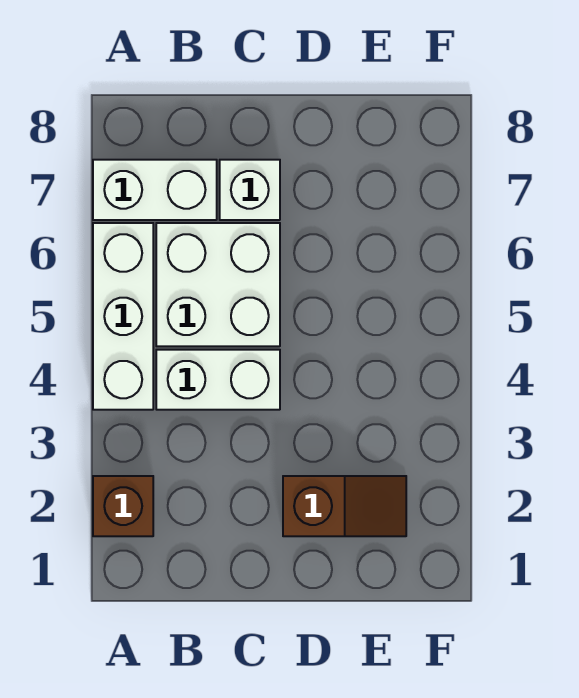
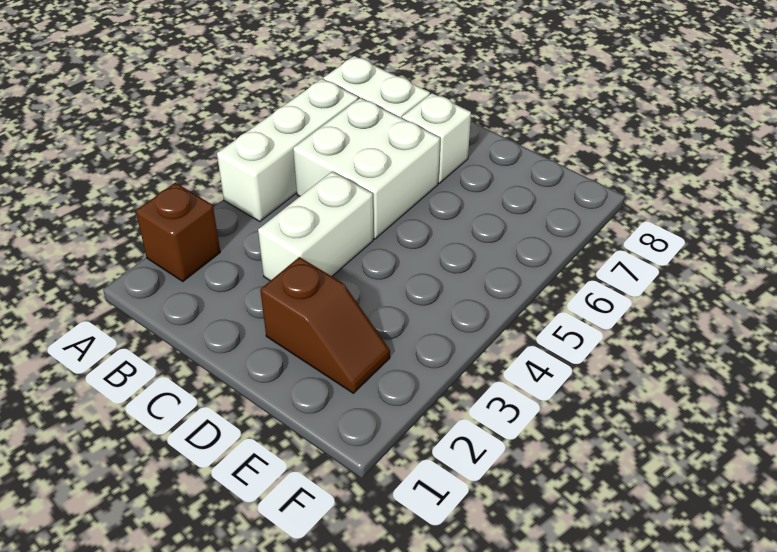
white brick B4:C4 level 1 -> white brick C3:C4 level 1

